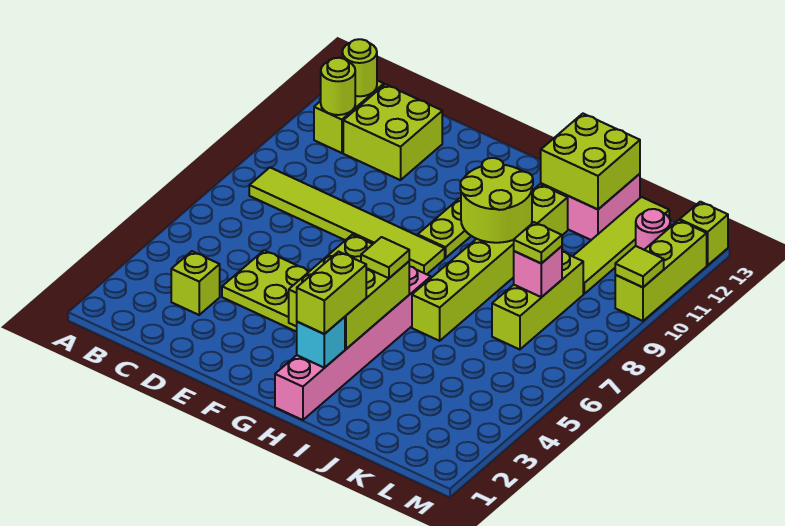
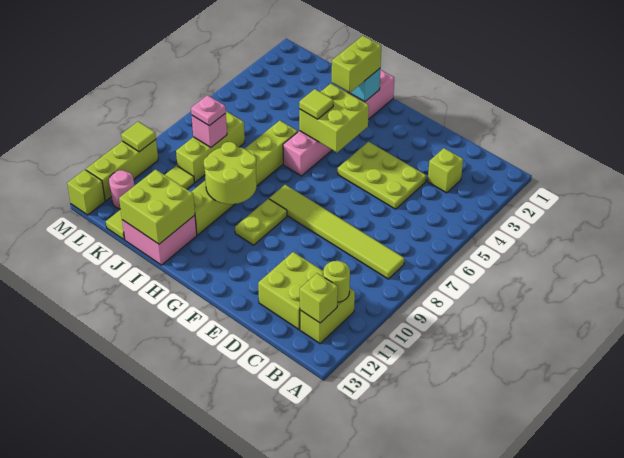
lime round brick B12 level 2 -> lime brick B12 level 2
lime brick G3:H5 level 2 -> lime brick G4:H5 level 2
lime plate K8 level 3 -> pink plate K8 level 3

